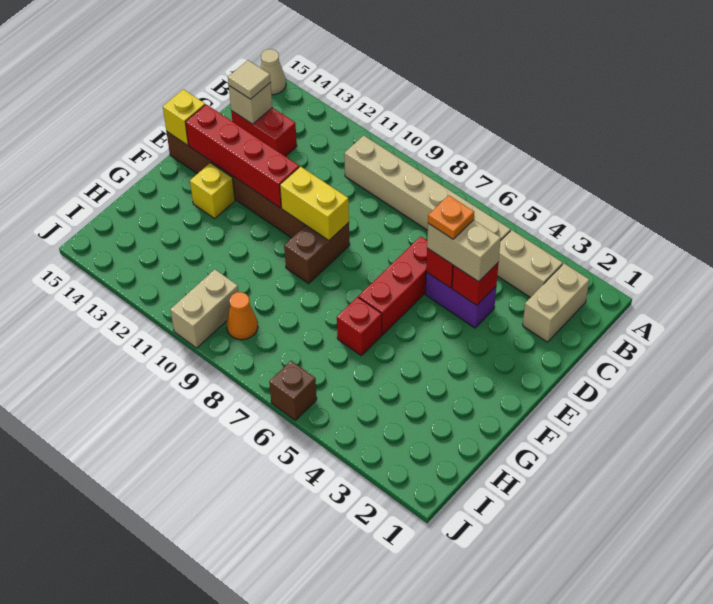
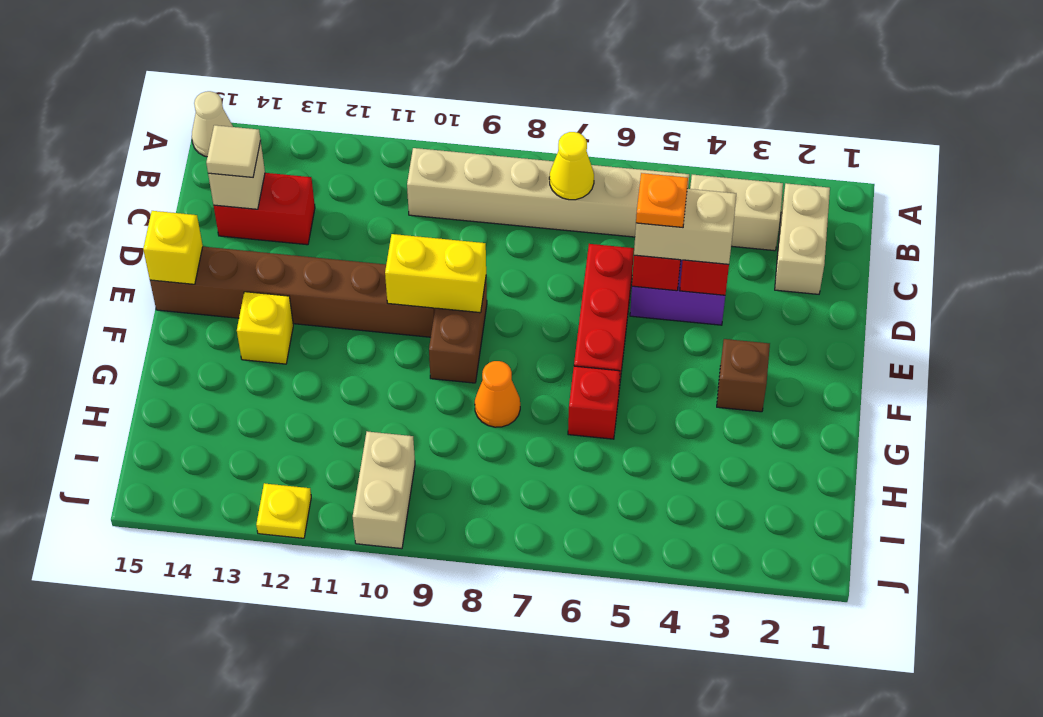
none -> yellow cone B7 level 2
red brick E11:E14 level 2 -> none
orange cone I9 level 1 -> orange cone G8 level 1
brown brick J6 level 1 -> brown brick F3 level 1
none -> yellow plate J12 level 1

